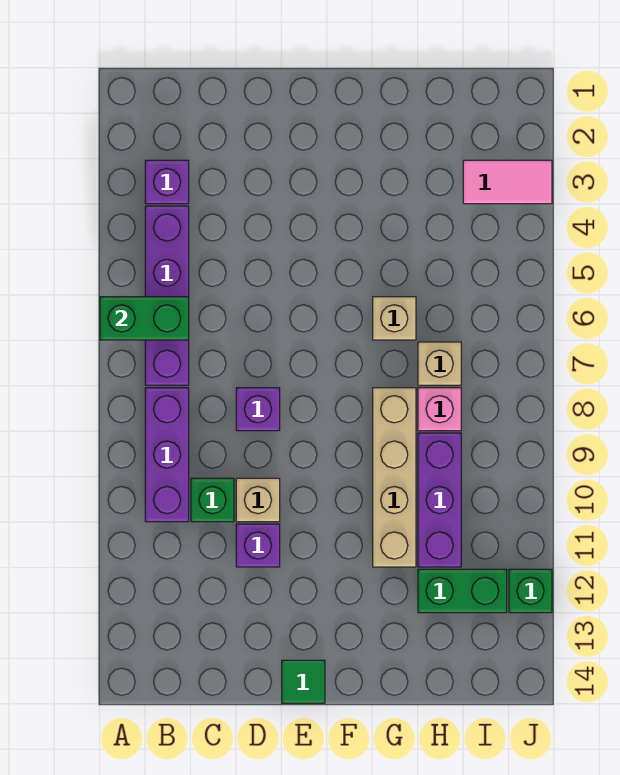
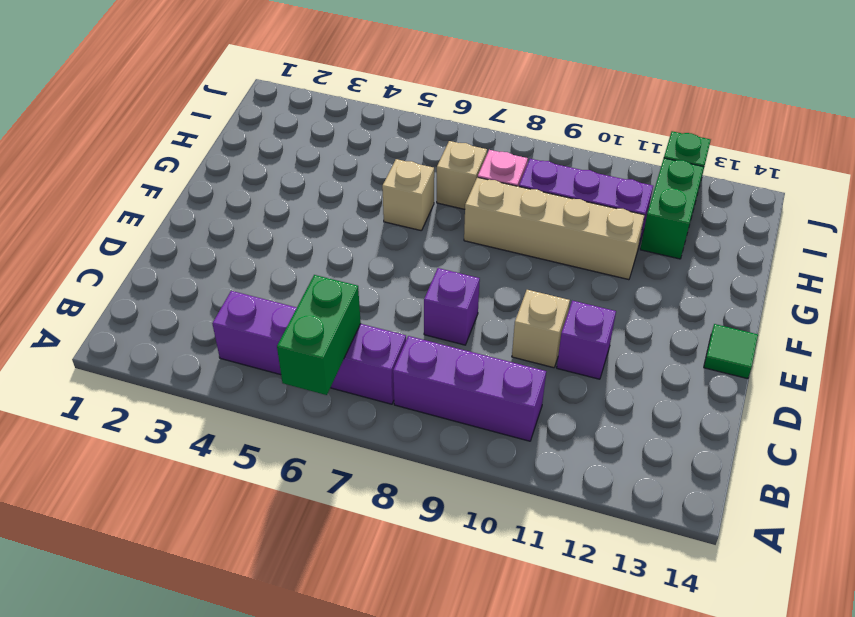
purple brick B3 level 1 -> none
green brick C10 level 1 -> none
pink tile I3:J3 level 1 -> none

